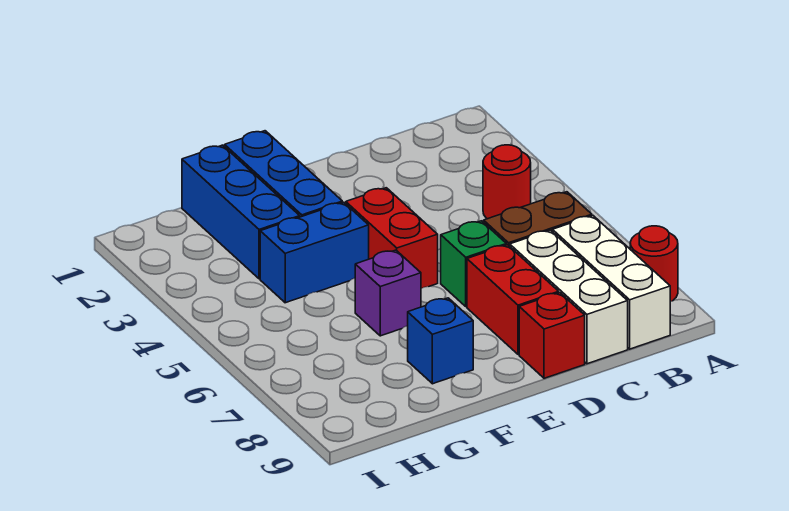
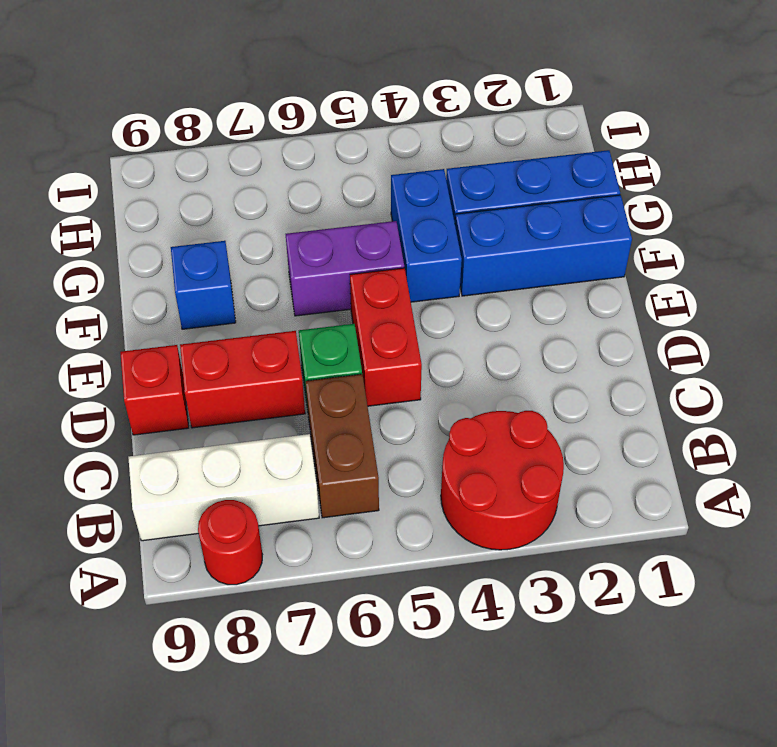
red round brick B4 level 1 -> red round brick A3:B4 level 1
white brick C7:C9 level 1 -> none
red brick E4:E5 level 1 -> red brick D5:E5 level 1
purple brick F6 level 1 -> purple brick F5:F6 level 1

